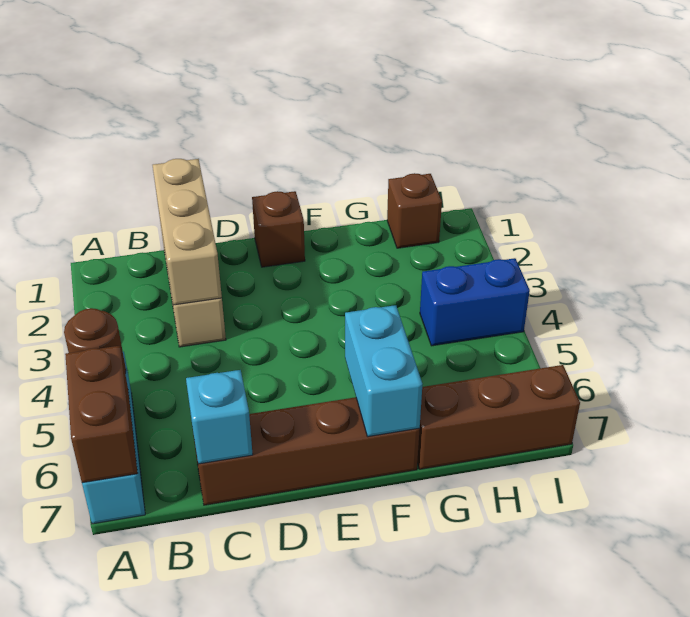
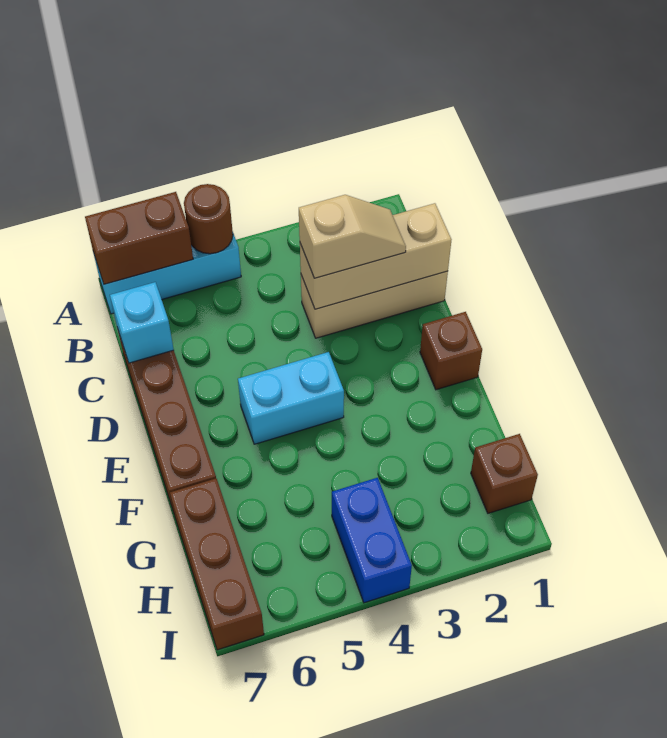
none -> tan slope C2:C3 level 3 top 3
cyan brick F6:F7 level 2 -> cyan brick E4:E5 level 1

